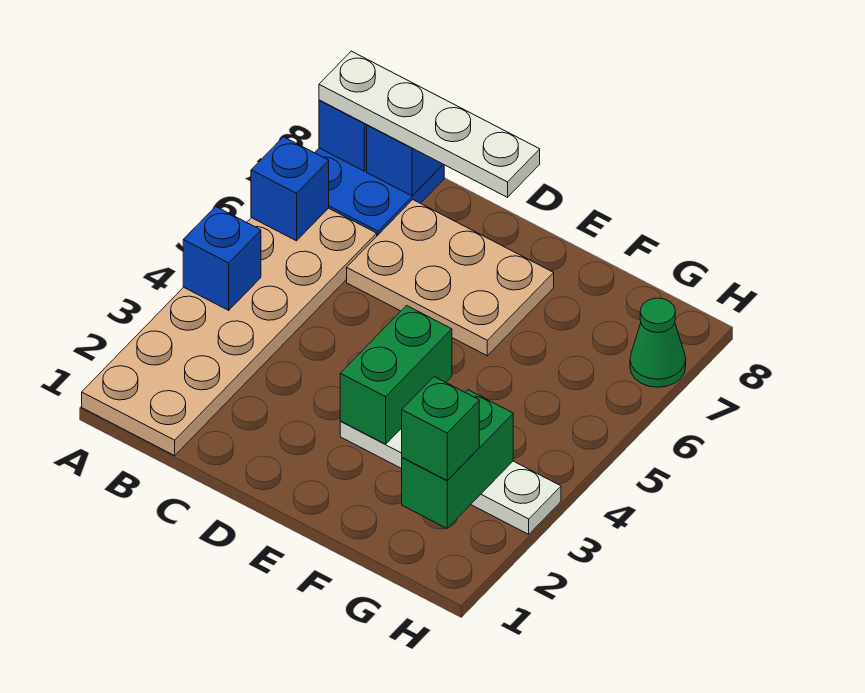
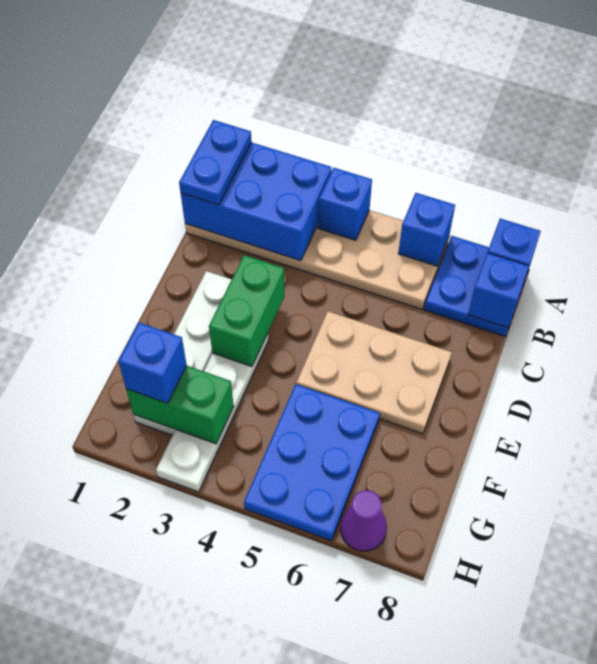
none -> blue brick A1:B3 level 2
none -> blue plate A1:B1 level 3
white plate A8:D8 level 3 -> white plate D2:G2 level 1
tan plate C6:E7 level 1 -> tan plate D5:E7 level 1
green brick E3:E4 level 2 -> green brick D3:E3 level 2
none -> blue plate F5:H6 level 1
green brick G2 level 3 -> blue brick G2 level 3
green cone H7 level 1 -> purple cone H7 level 1

